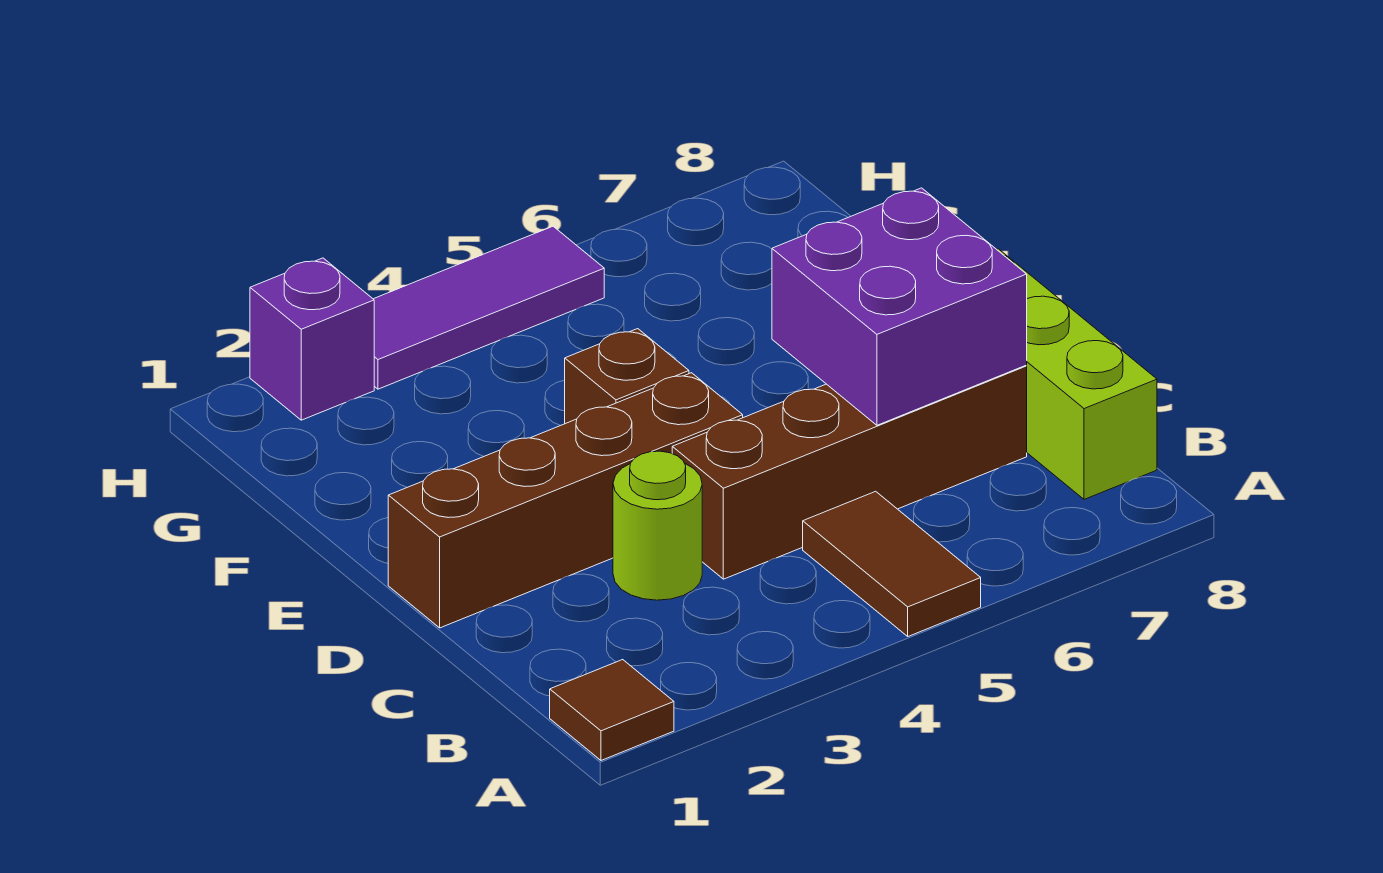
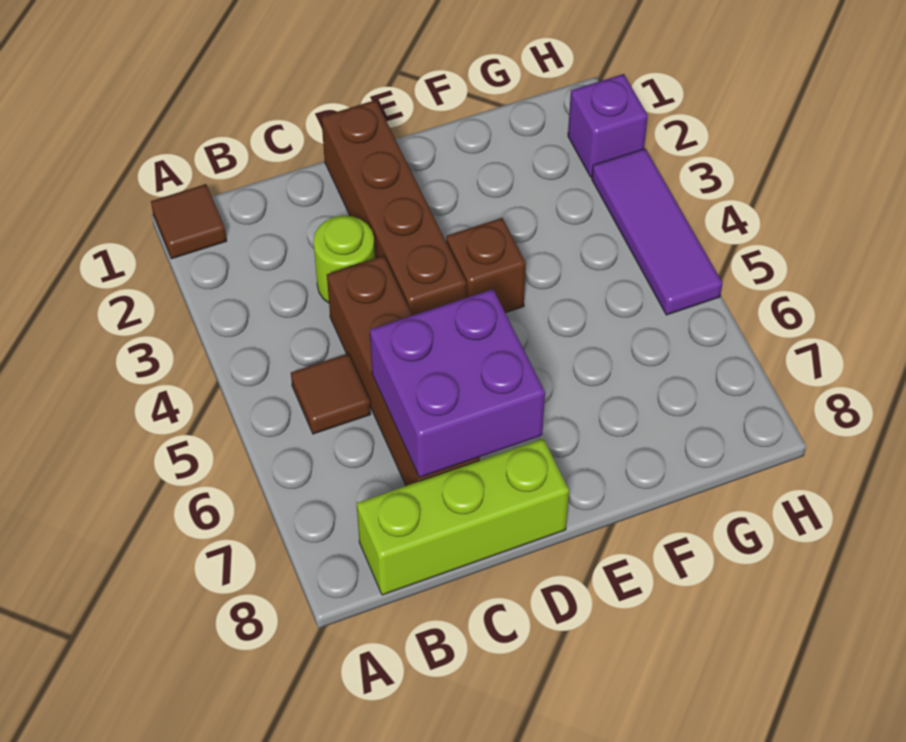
brown tile A5:B5 level 1 -> brown tile B5 level 1

